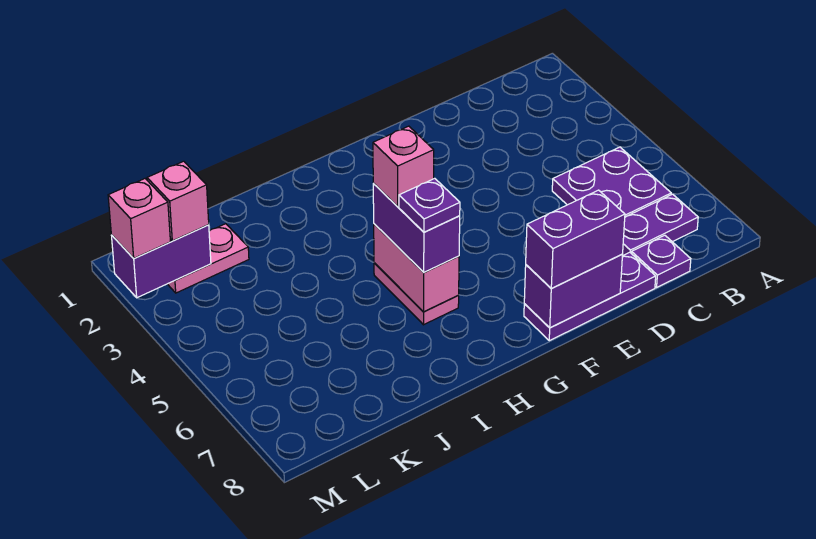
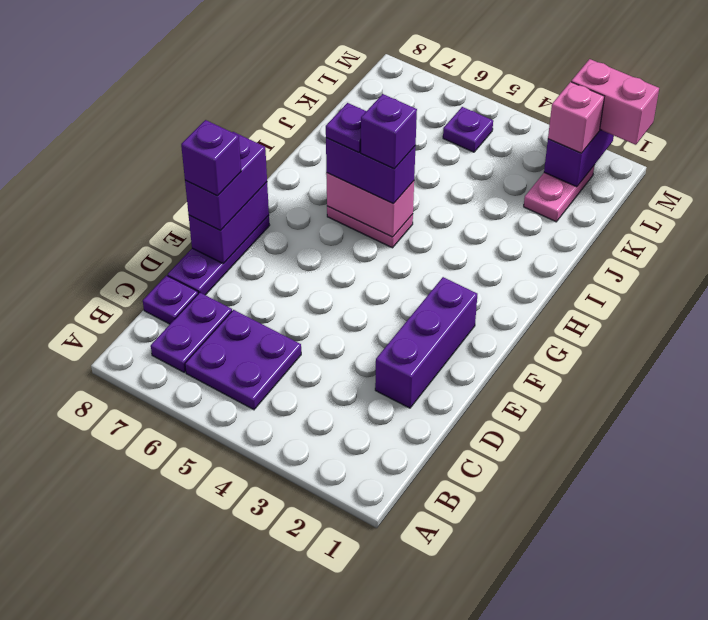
none -> purple brick D2:F2 level 1
none -> purple brick E8 level 4
pink brick H5 level 4 -> purple brick H5 level 4
none -> purple plate L5 level 1
pink brick M2 level 3 -> pink brick M1:M2 level 3

